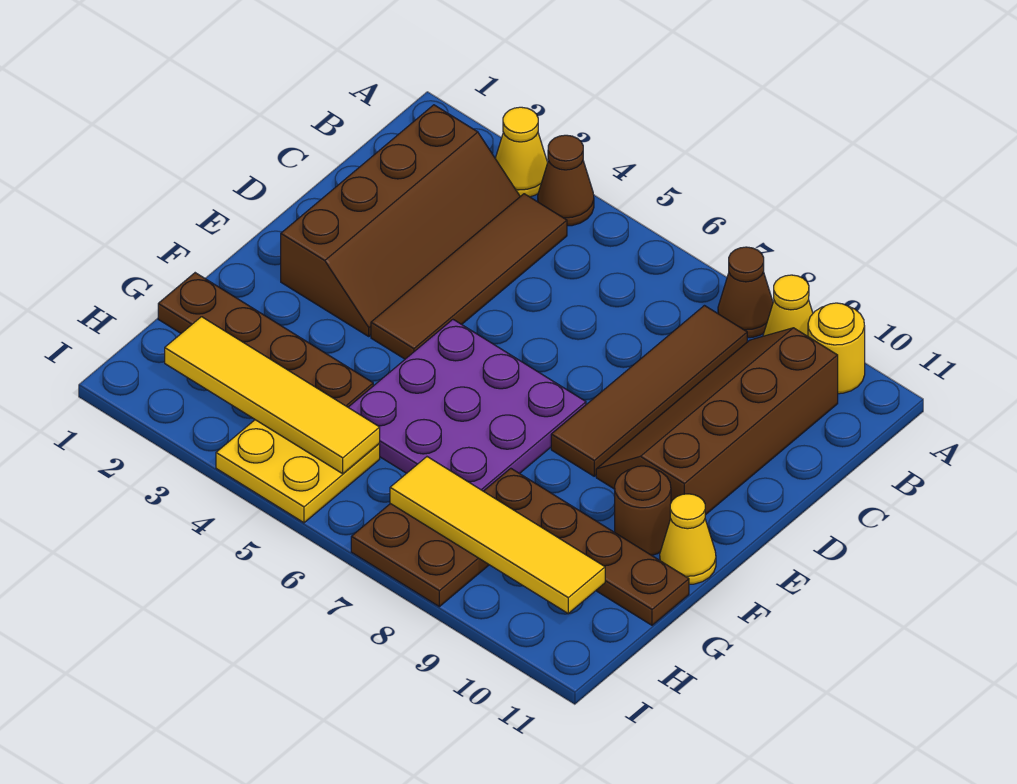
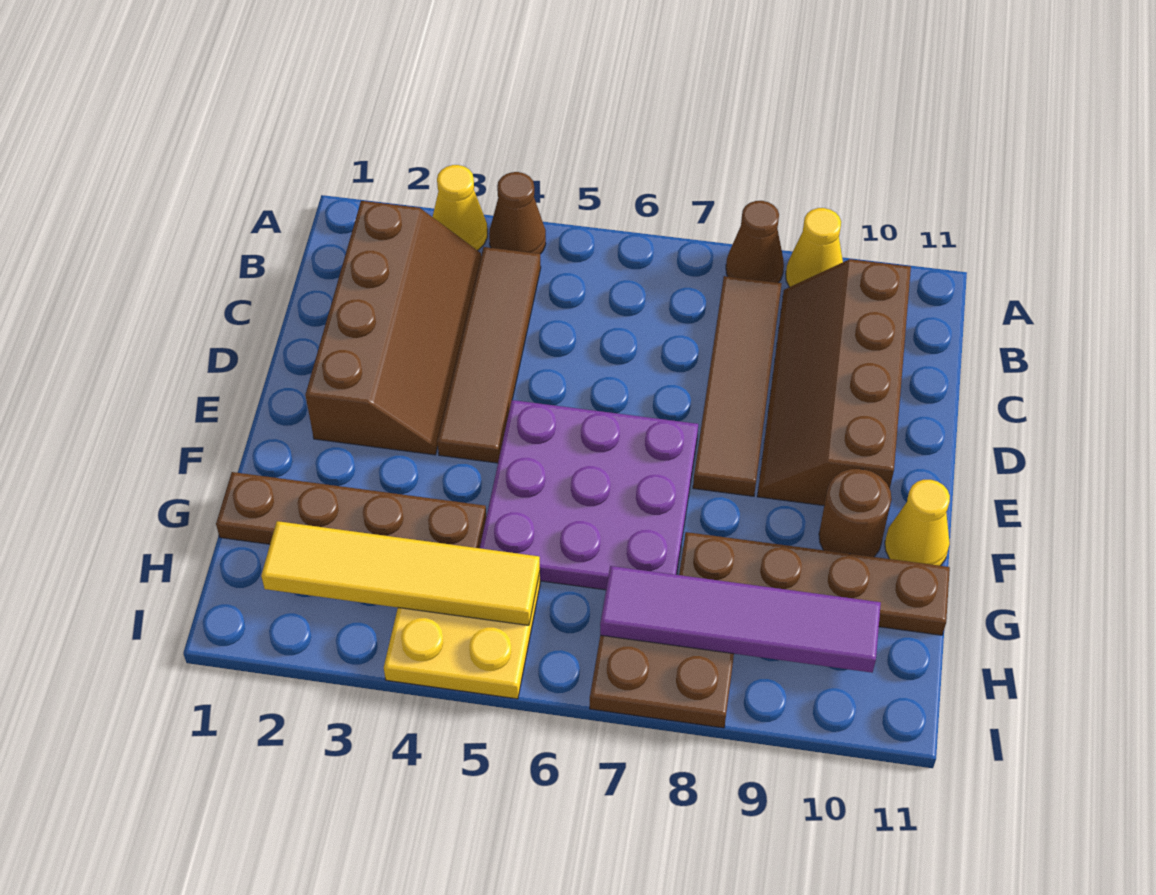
yellow round brick A10 level 1 -> none
yellow tile H7:H10 level 2 -> purple tile H7:H10 level 2

